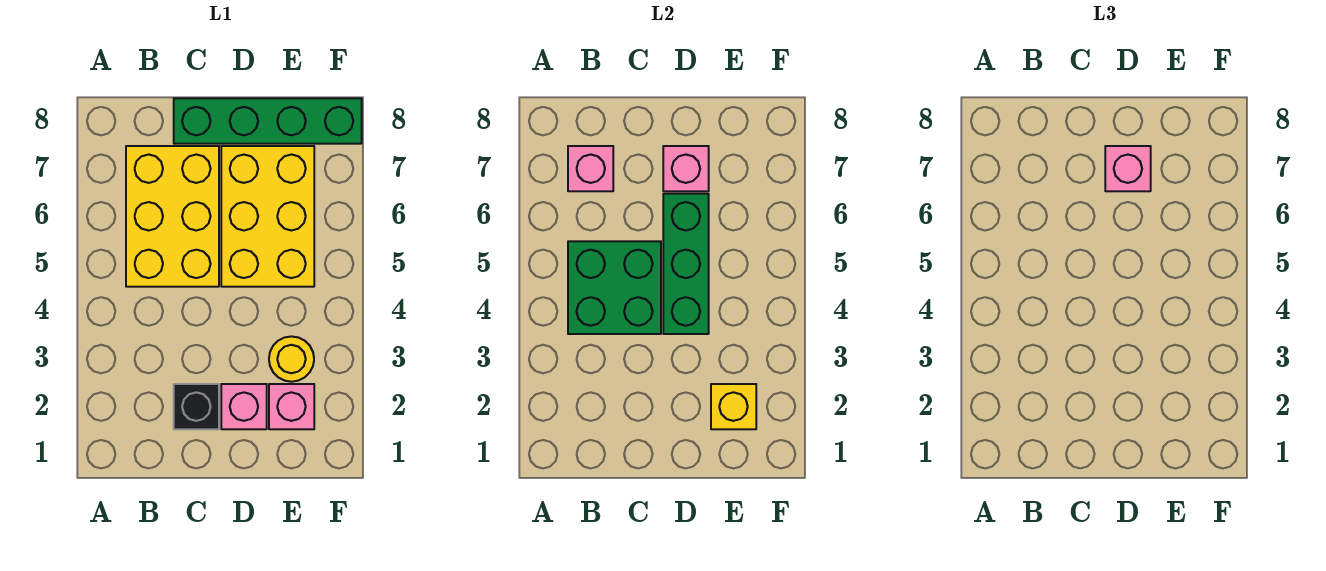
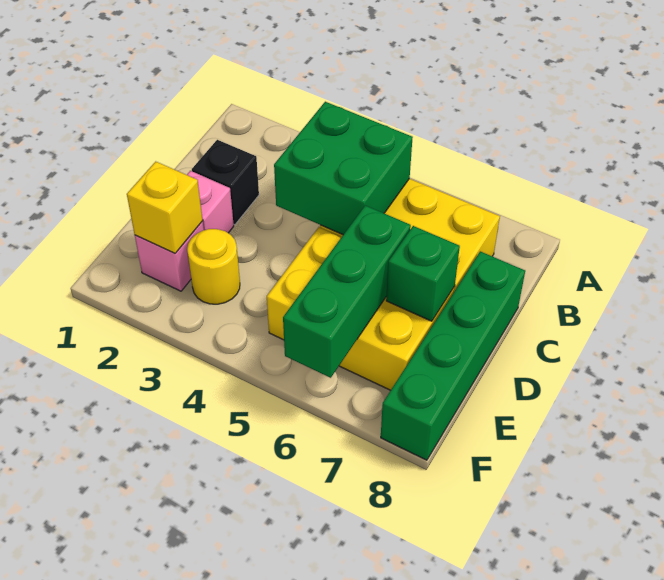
pink brick B7 level 2 -> none
green brick D4:D6 level 2 -> green brick D6:F6 level 2
pink brick D7 level 2 -> green brick D7 level 2
pink brick D7 level 3 -> none

